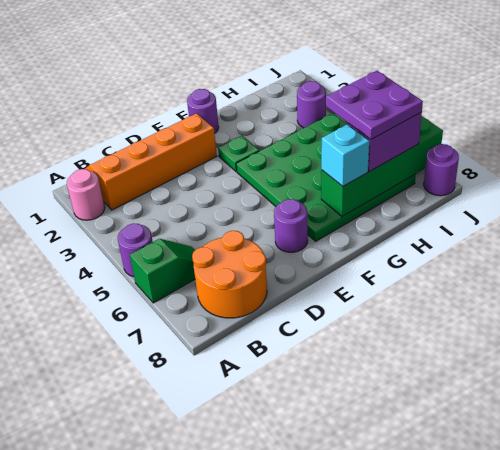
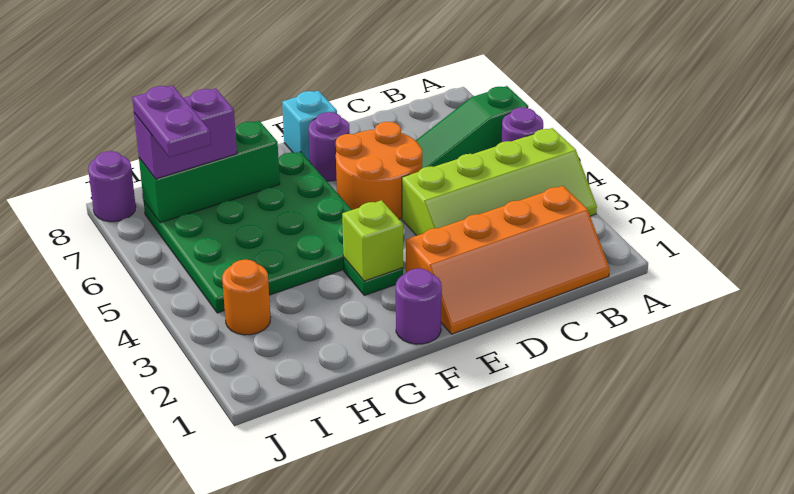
pink round brick A2 level 1 -> none
none -> lime slope A3:D4 level 1 top 4
green slope A6:B6 level 1 top A -> green slope A6:C6 level 1 top A
orange round brick B7:C8 level 1 -> orange round brick D5:E6 level 1
none -> lime brick F3 level 2
green brick G7:J7 level 2 -> green brick G7:I7 level 2
cyan brick G7 level 3 -> cyan brick E8 level 1
purple plate H6:I7 level 4 -> purple plate I6:I7 level 4
purple round brick I3 level 1 -> orange round brick I3 level 1

